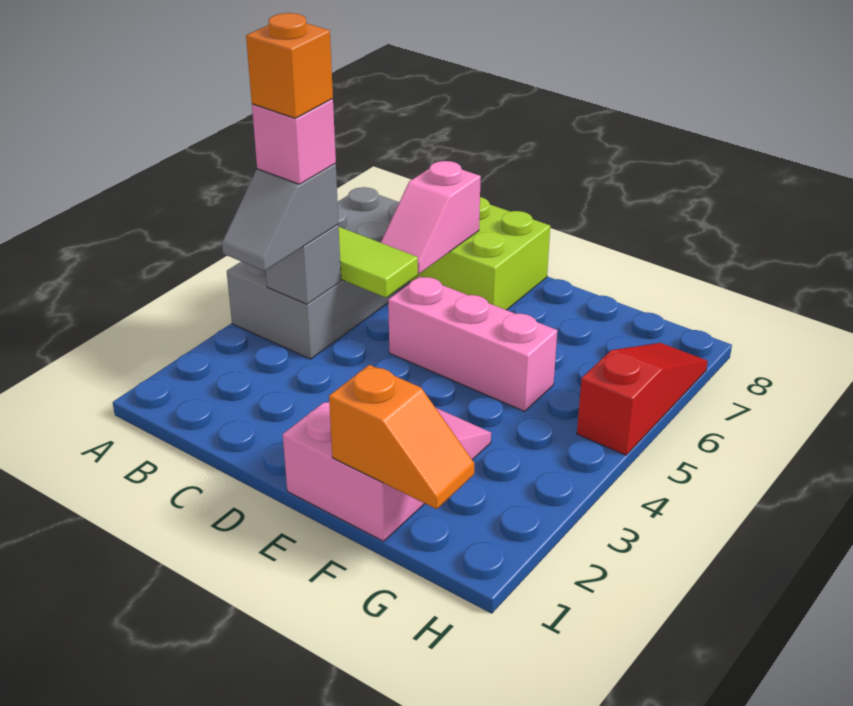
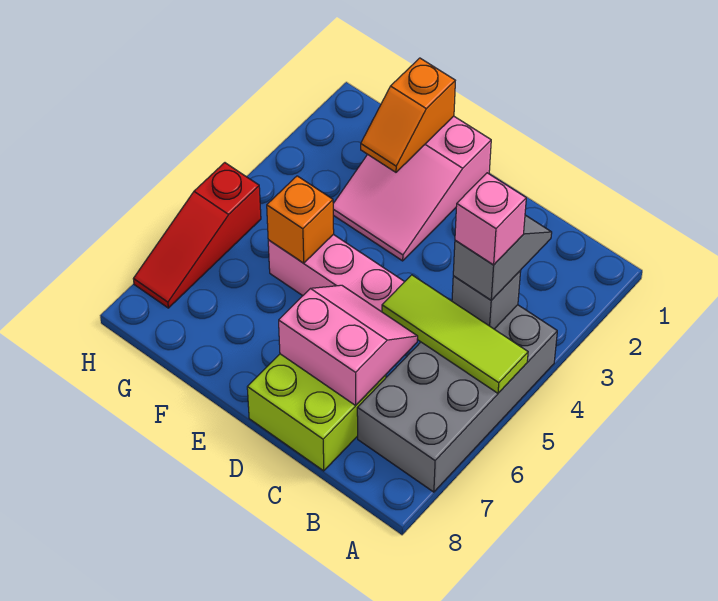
orange brick B4 level 5 -> orange brick F5 level 2
pink slope C6:C7 level 2 top 7 -> pink slope C6:D7 level 2 top 7
orange slope F1:G1 level 2 top F -> orange slope F1:F2 level 2 top 1

